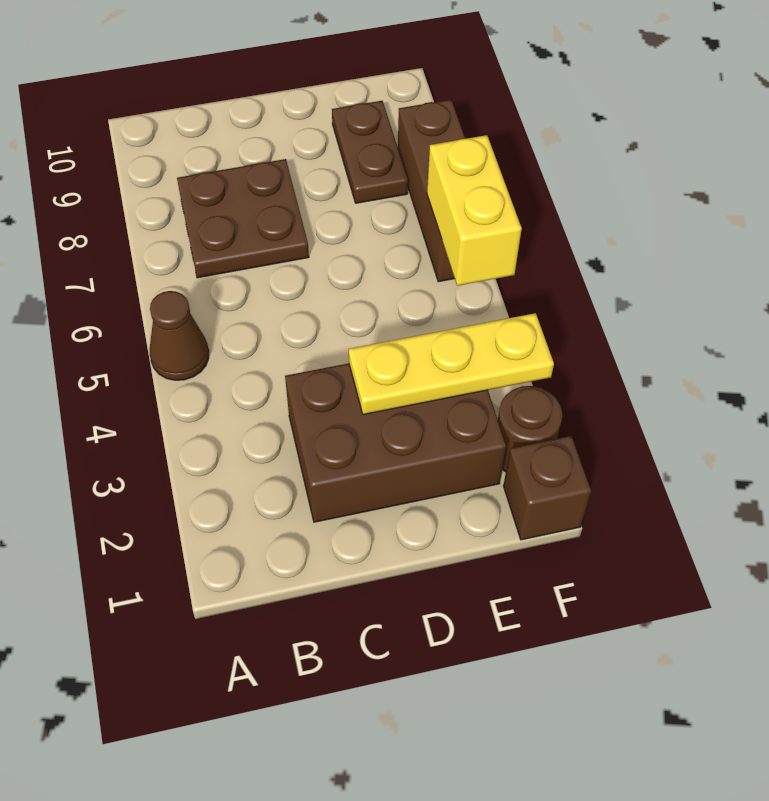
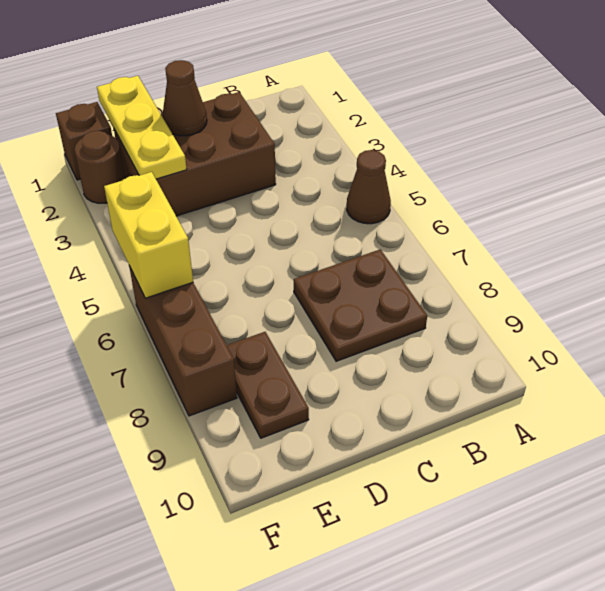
none -> brown cone D2 level 2
yellow plate D3:F3 level 2 -> yellow plate E1:E3 level 2

